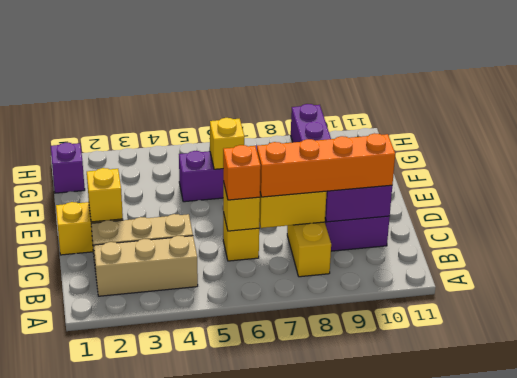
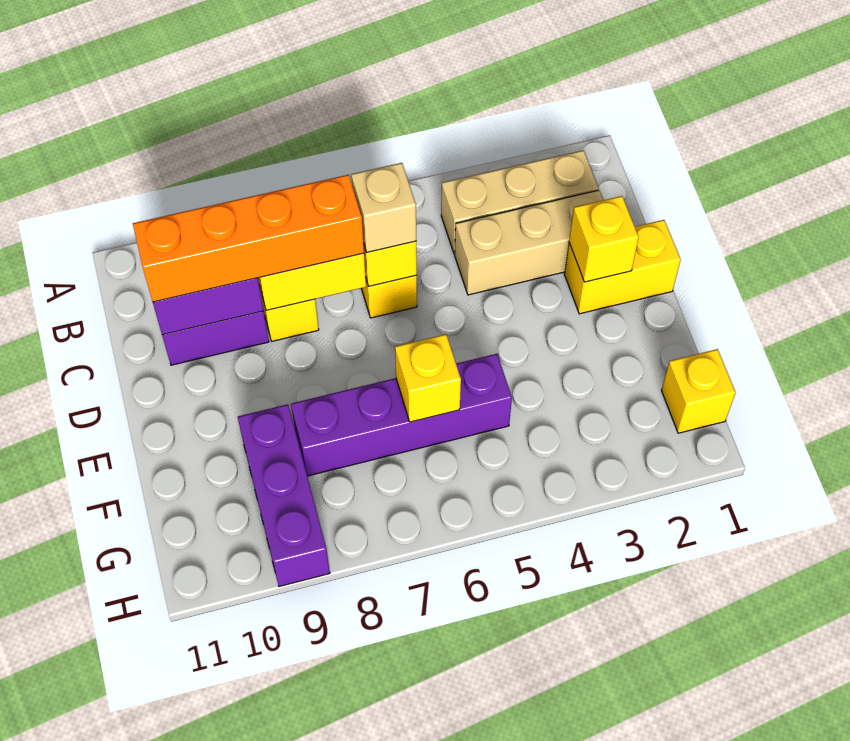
orange brick C6 level 3 -> tan brick C6 level 3
purple brick G1 level 1 -> yellow brick G1 level 1

